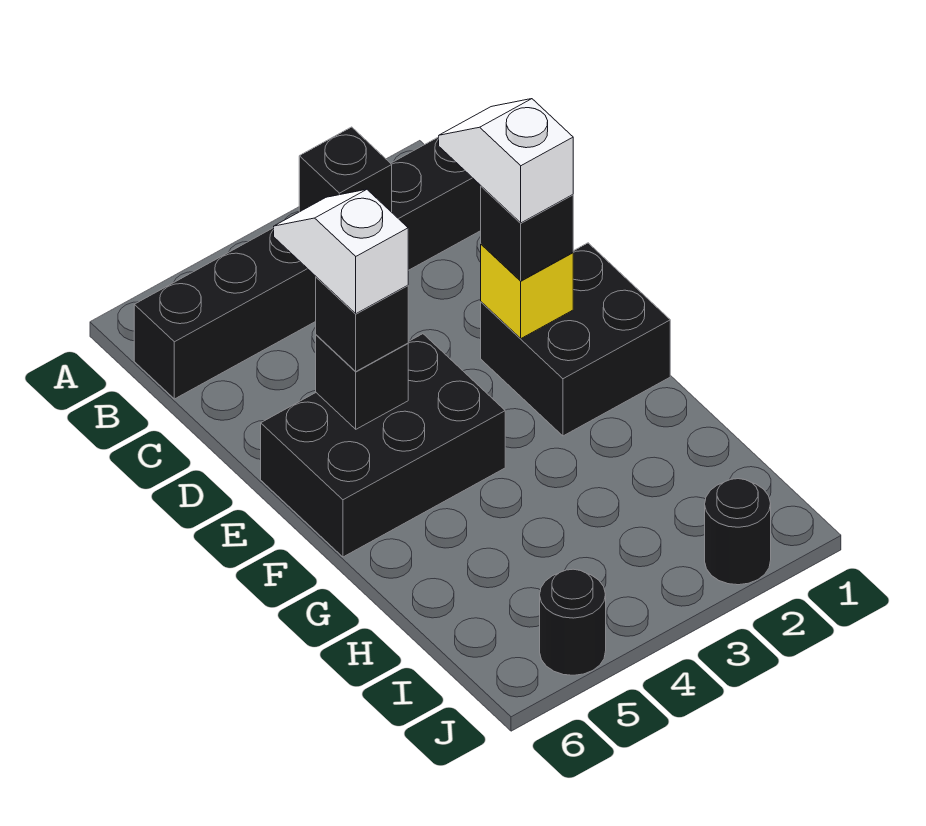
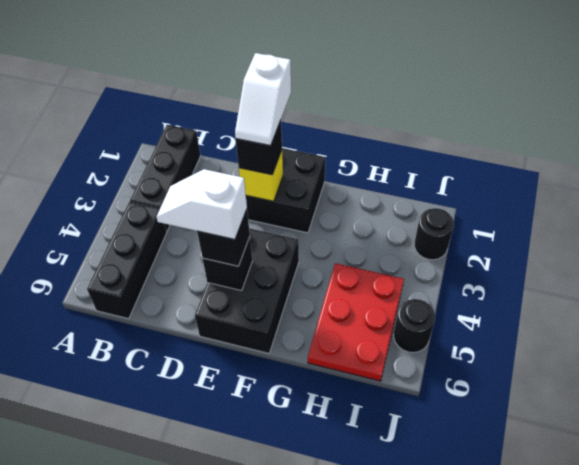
black brick B3 level 2 -> none
white slope D2:E2 level 4 top E -> white slope E1:E2 level 4 top 1
none -> red plate H4:I6 level 1

